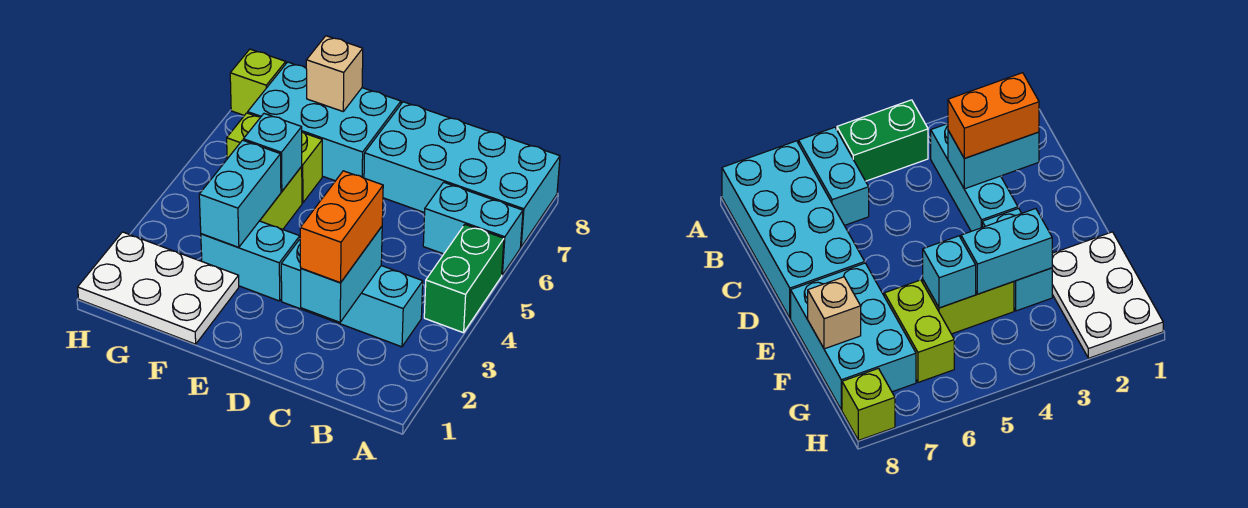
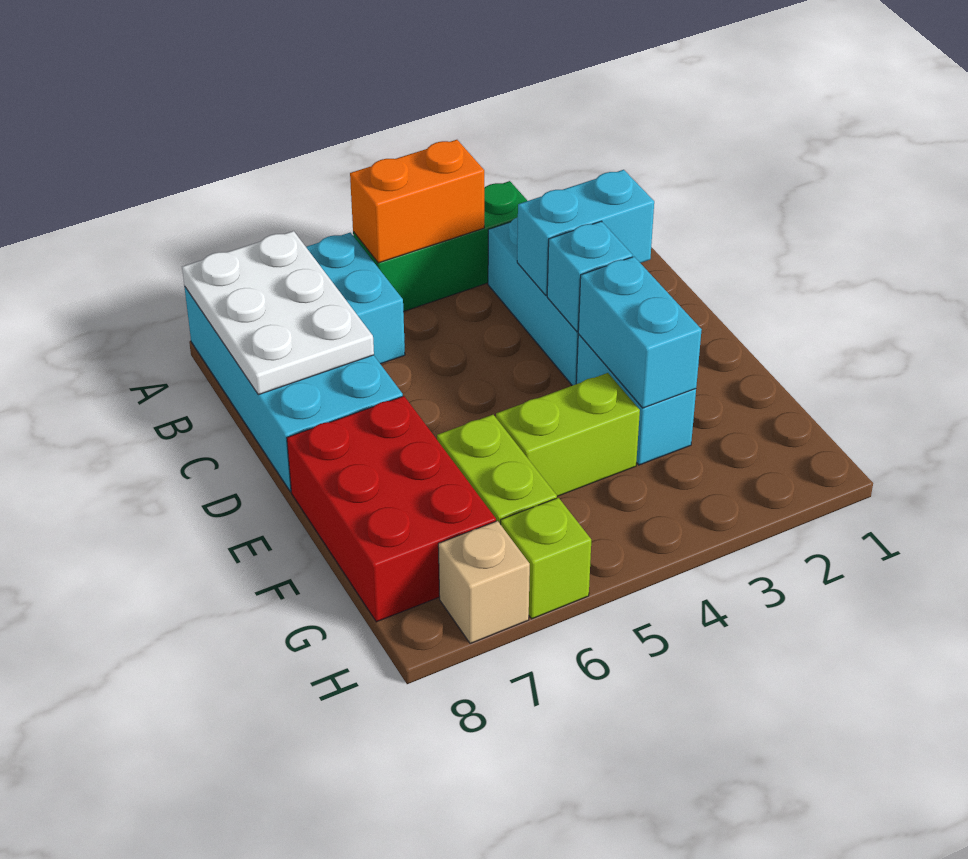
green brick A4:A5 level 1 -> green brick A3:A5 level 1
orange brick C2:C3 level 3 -> orange brick A4:A5 level 2
cyan brick E7:G8 level 1 -> red brick E7:G8 level 1
white plate F1:H2 level 1 -> white plate A7:C8 level 2
cyan brick F3:F4 level 2 -> cyan brick E3:F3 level 2
cyan brick F5 level 2 -> cyan brick D3 level 2
tan brick F8 level 2 -> tan brick H7 level 1
lime brick H8 level 1 -> lime brick H6 level 1

